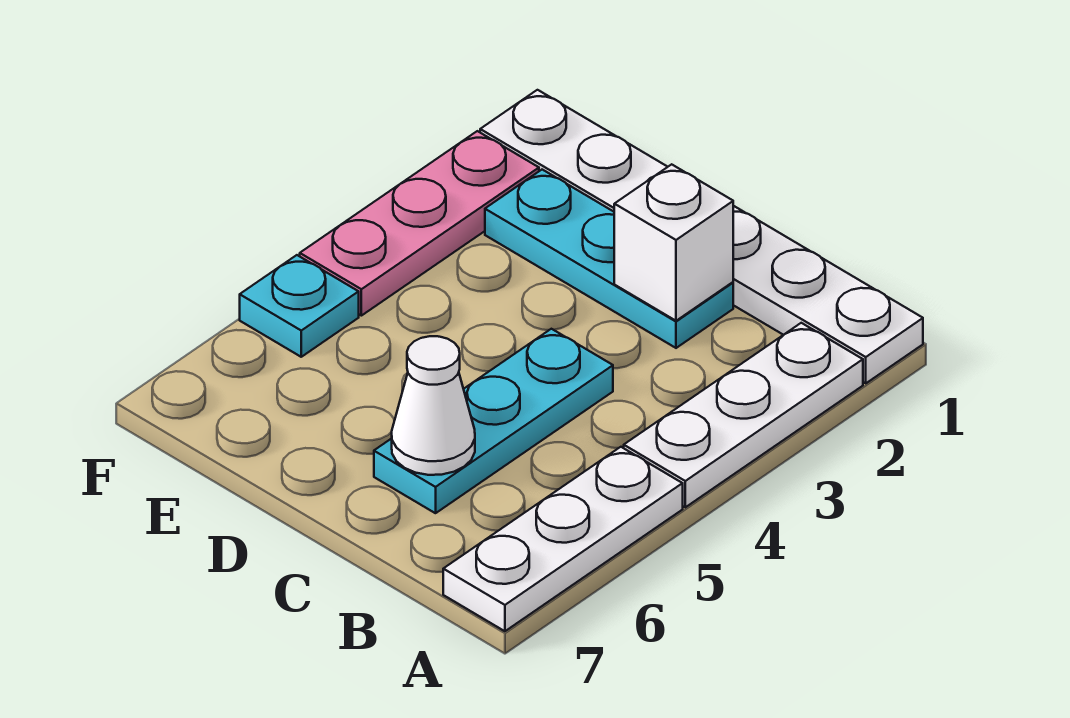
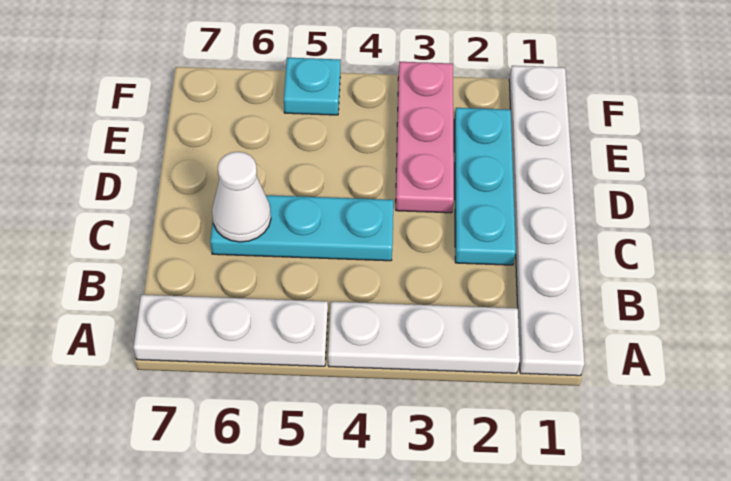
white brick C2 level 2 -> none
pink plate F2:F4 level 1 -> pink plate D3:F3 level 1

